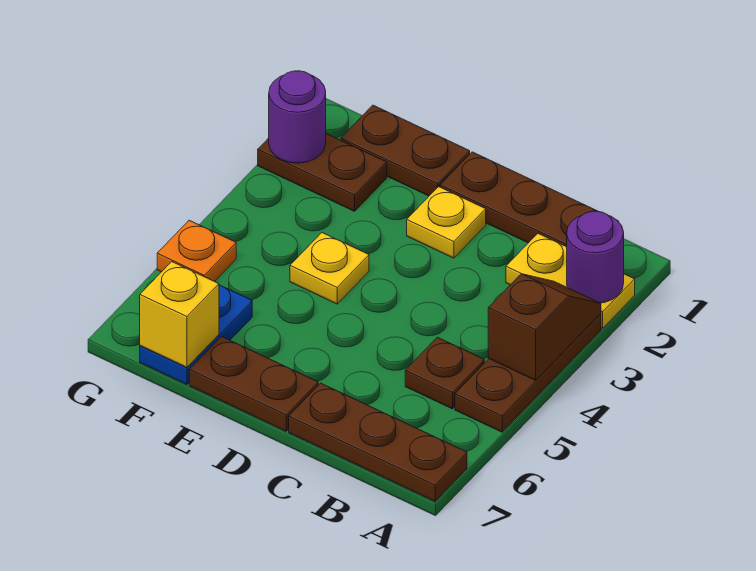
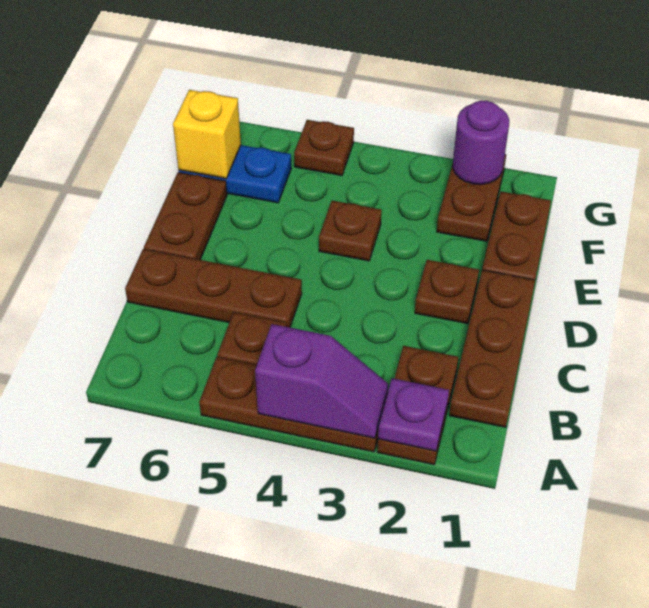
yellow plate A2:B2 level 1 -> brown plate A2:B2 level 1
purple round brick A2 level 2 -> purple plate A2 level 2
brown slope A3:A4 level 2 top 4 -> purple slope A3:A4 level 2 top 4
brown plate A7:C7 level 1 -> brown plate C5:C7 level 1
yellow plate D2 level 1 -> brown plate D2 level 1
yellow plate E4 level 1 -> brown plate E4 level 1
orange plate G5 level 1 -> brown plate G5 level 1

